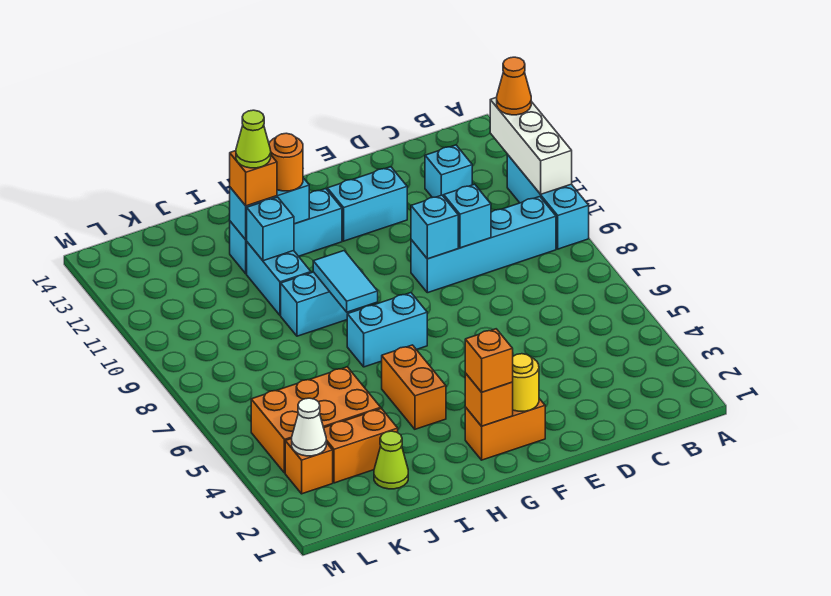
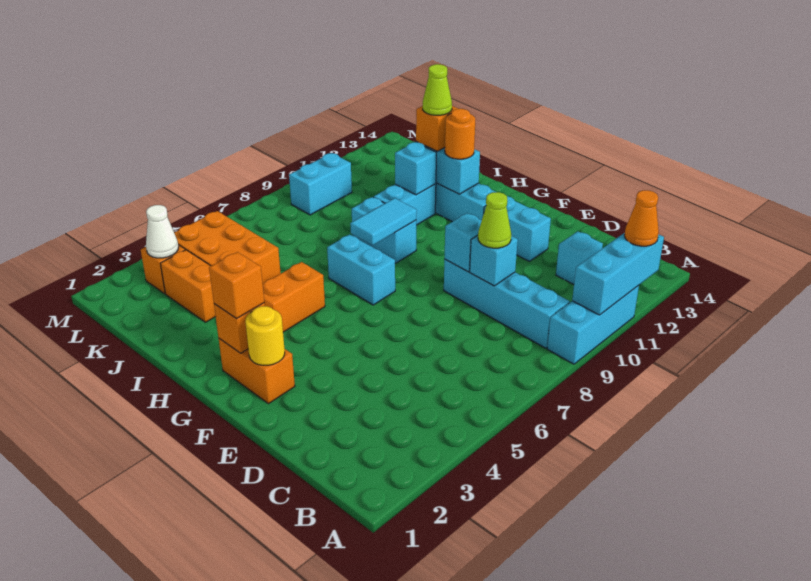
white brick A10:A12 level 2 -> cyan brick A10:A12 level 2
lime cone J2 level 1 -> lime cone D9 level 3
none -> cyan brick L9:L10 level 1

